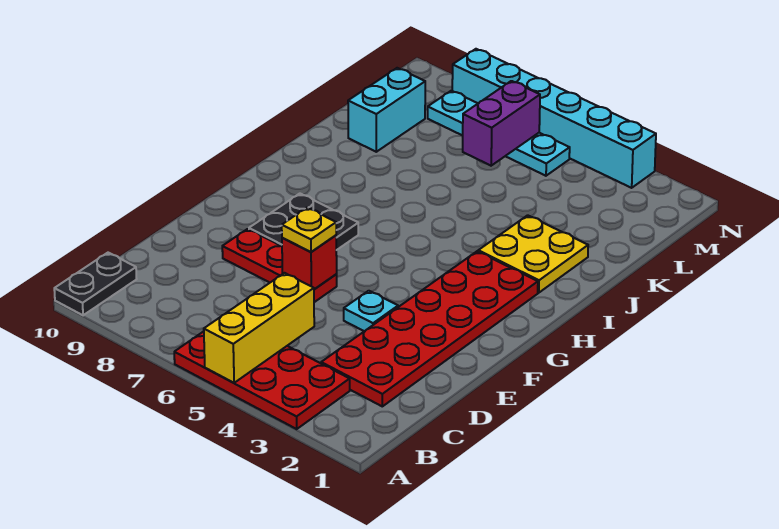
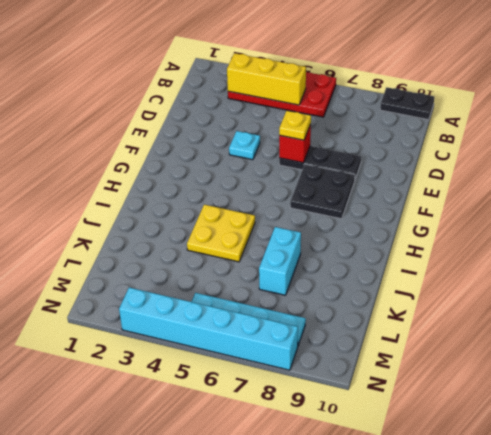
yellow brick A5:C5 level 2 -> yellow brick B3:B5 level 2
black plate A10:B10 level 1 -> black plate A9:A10 level 1
red plate C2:H3 level 1 -> none
red plate E6:E8 level 1 -> black plate E6:E8 level 1
yellow plate I2:J3 level 1 -> yellow plate I4:J5 level 1
cyan brick K9:L9 level 1 -> cyan brick J7:K7 level 1
purple brick L6:M6 level 2 -> none

